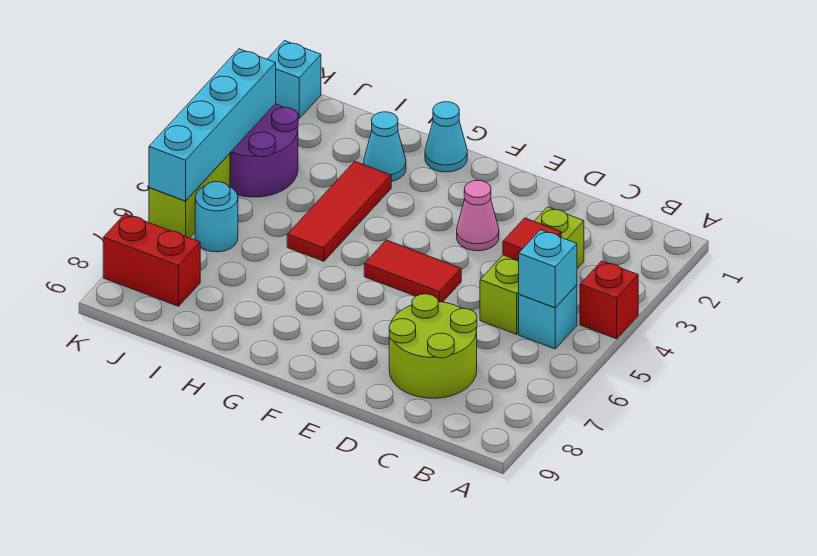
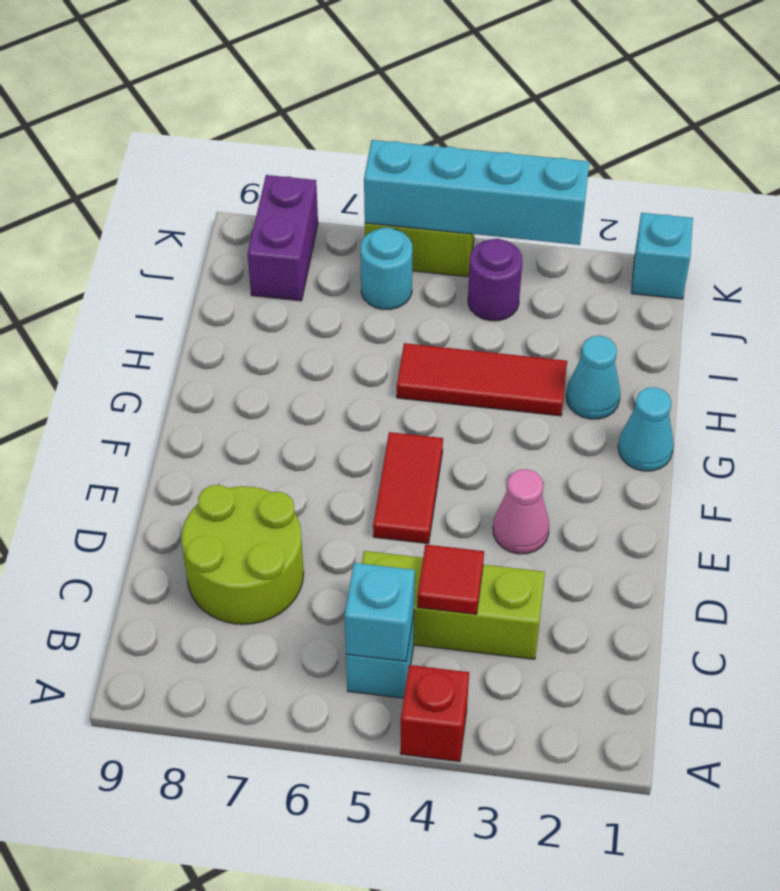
purple round brick J3:K4 level 1 -> purple round brick J4 level 1
red brick J8:K8 level 1 -> purple brick J8:K8 level 1

